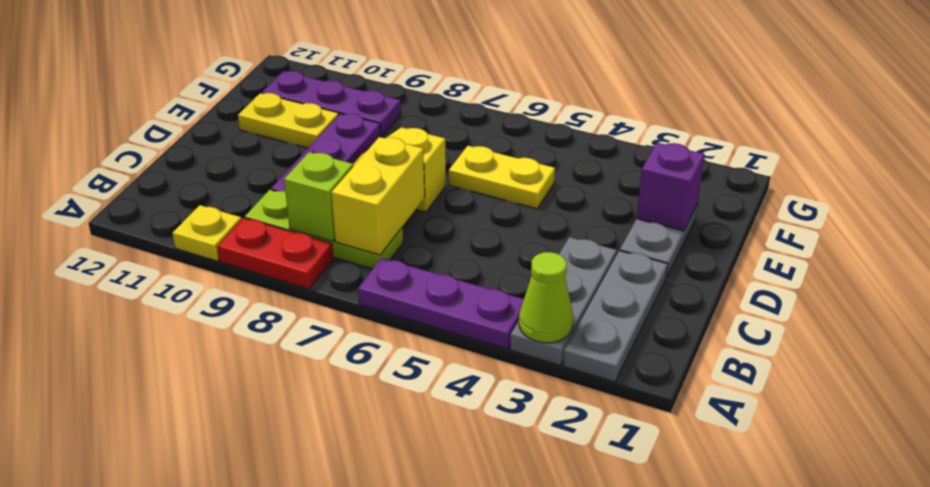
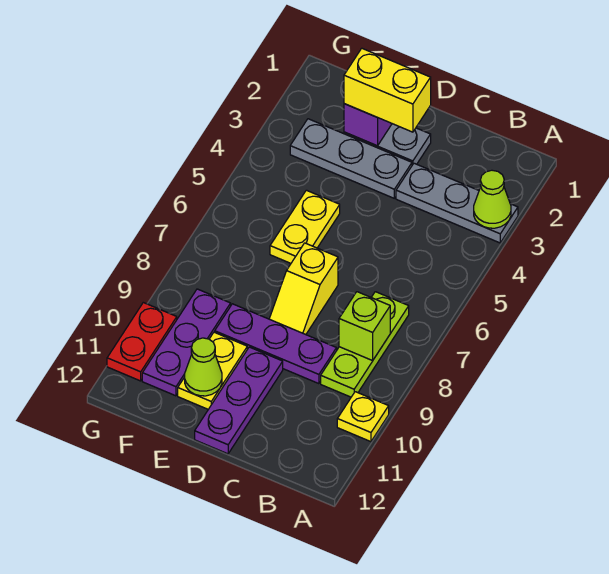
grey plate A2:C2 level 1 -> grey plate D3:F3 level 1
purple plate A4:A6 level 1 -> purple plate D10:D12 level 1
red plate A8:A9 level 1 -> red plate G10:G11 level 1
yellow brick B7:C7 level 2 -> yellow brick D2:E2 level 3
none -> lime cone E11 level 2

